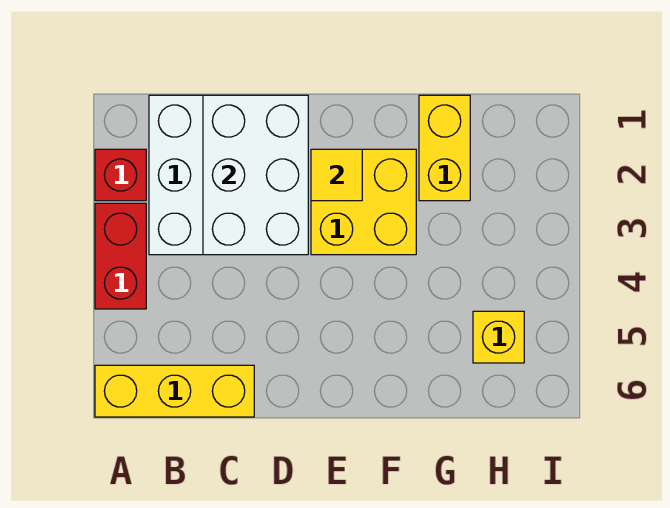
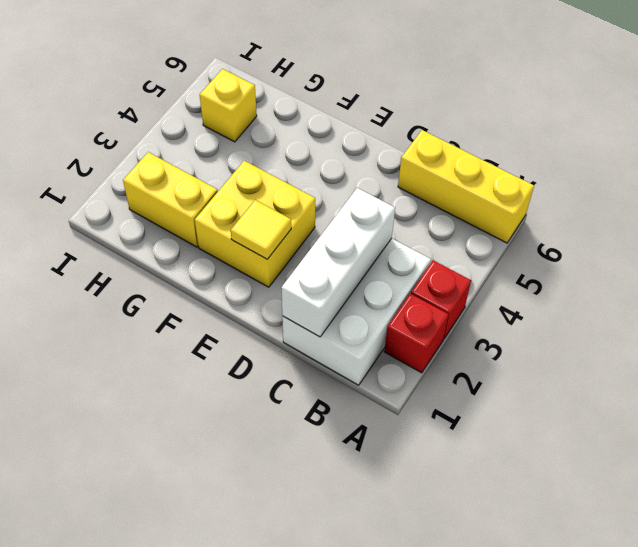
red brick A3:A4 level 1 -> red brick A3 level 1
white brick C1:D3 level 2 -> white brick C1:C3 level 2
yellow brick G1:G2 level 1 -> yellow brick G2:H2 level 1

